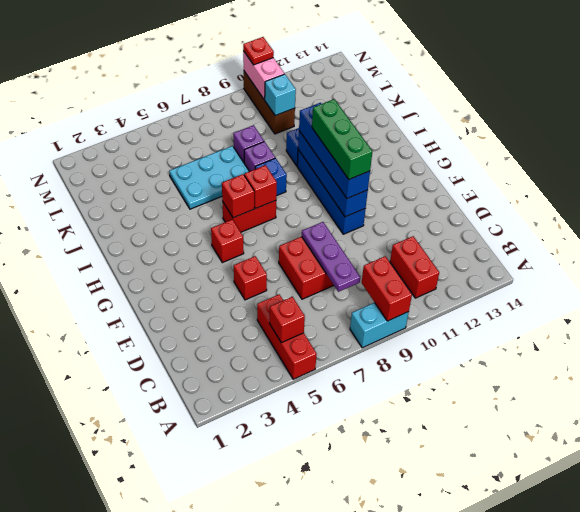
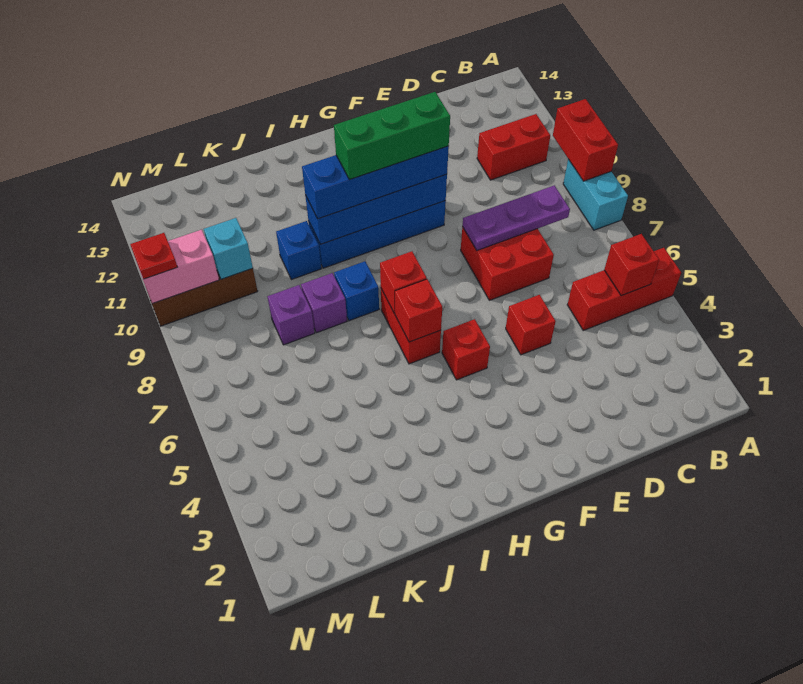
red brick A9:B9 level 2 -> red brick A9:A10 level 2
cyan plate J5:K7 level 1 -> none

